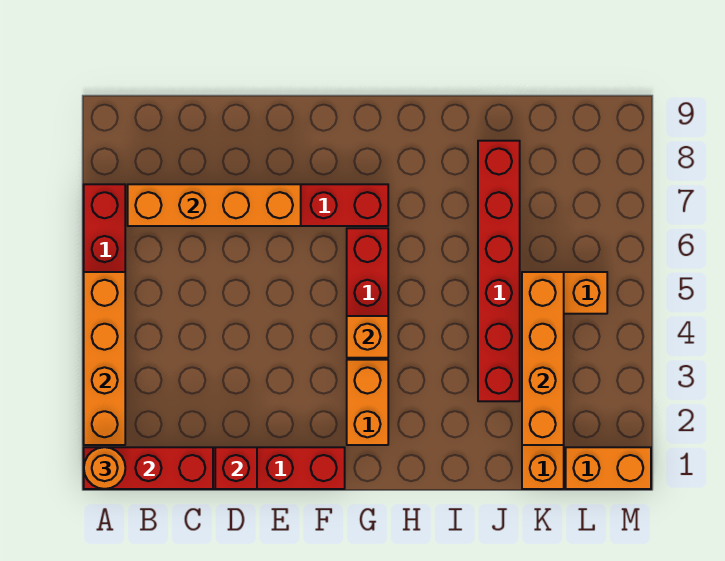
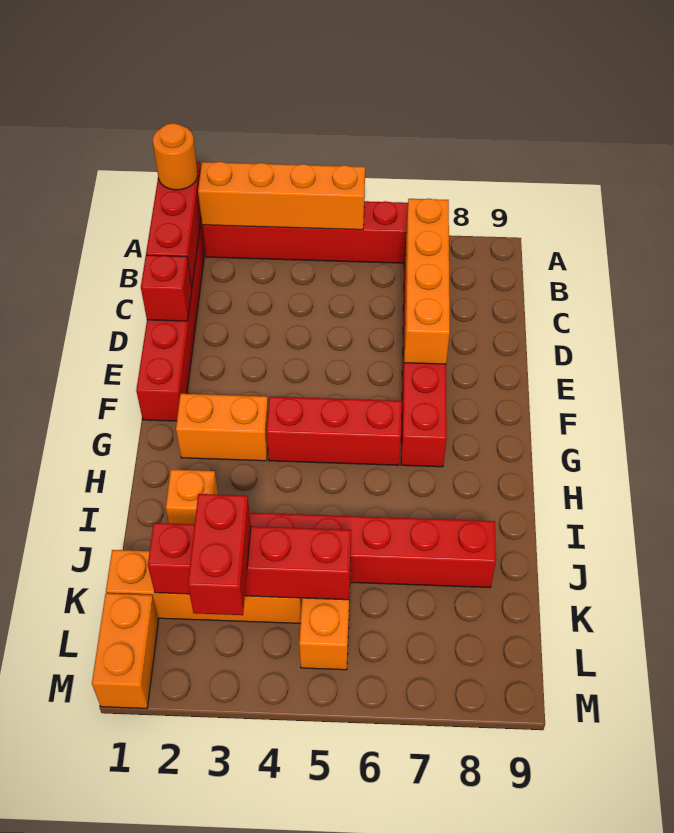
orange brick G4 level 2 -> orange brick I2 level 1
orange brick K2:K5 level 2 -> red brick K2:K5 level 2
none -> red brick K3:L3 level 3

